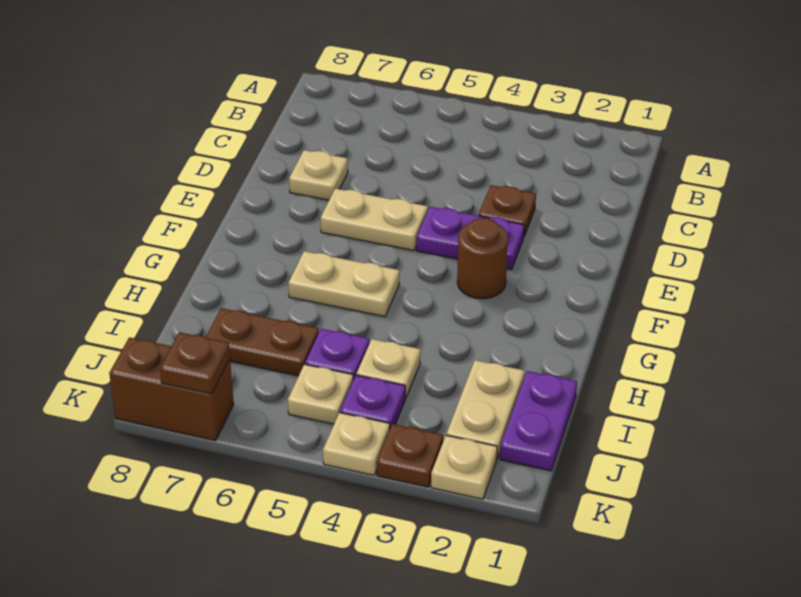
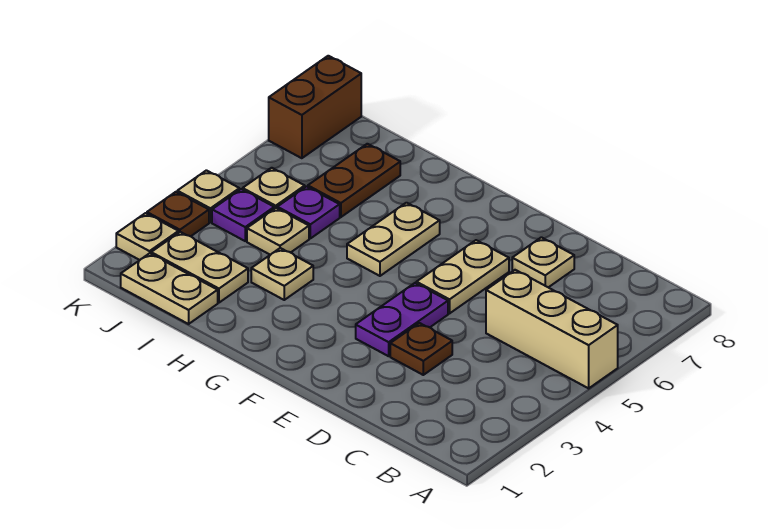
none -> tan brick A5:C5 level 1
brown round brick F3 level 1 -> none
none -> tan plate H3 level 1
purple plate I1:J1 level 1 -> tan plate I1:J1 level 1
brown plate K7 level 2 -> none

